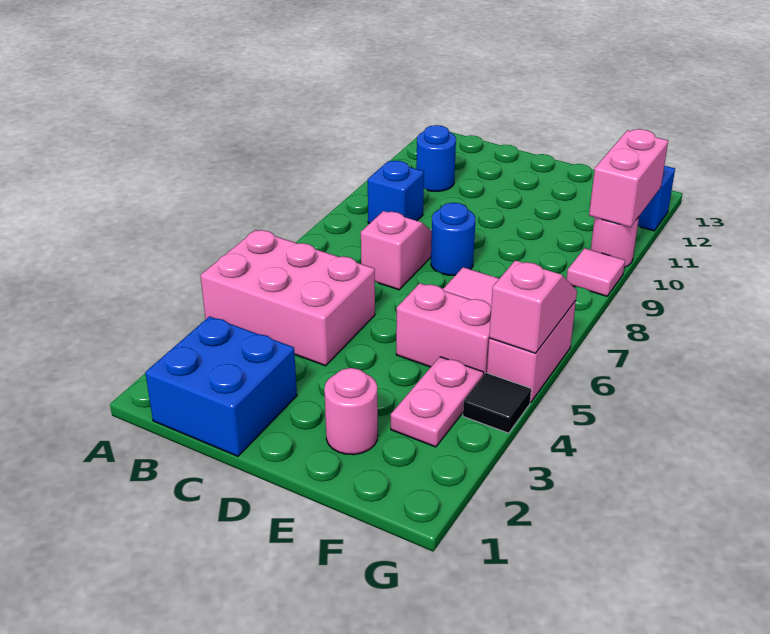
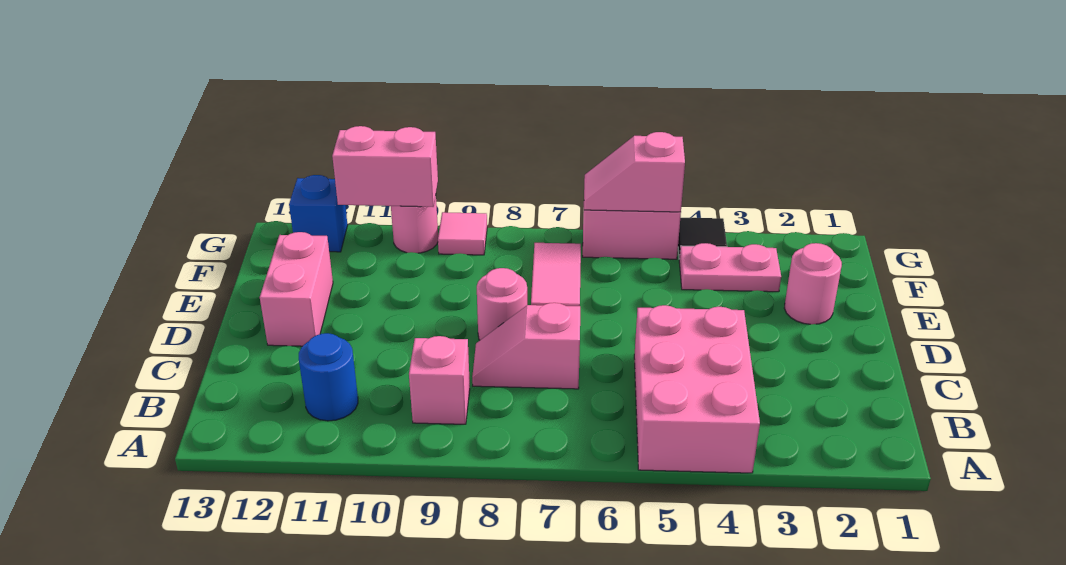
blue brick B1:C2 level 1 -> none
blue brick B9 level 1 -> pink brick B9 level 1
blue round brick D8 level 1 -> pink round brick D8 level 1
pink brick E5:F5 level 1 -> pink brick D12:E12 level 1

